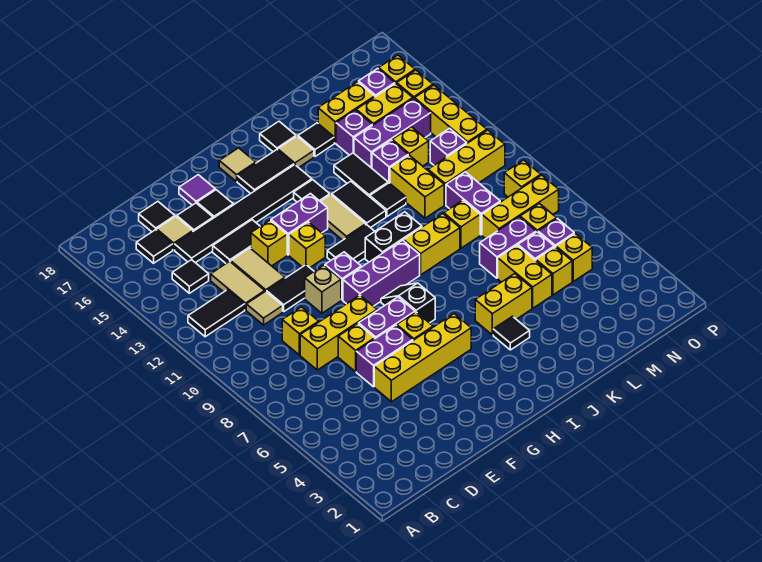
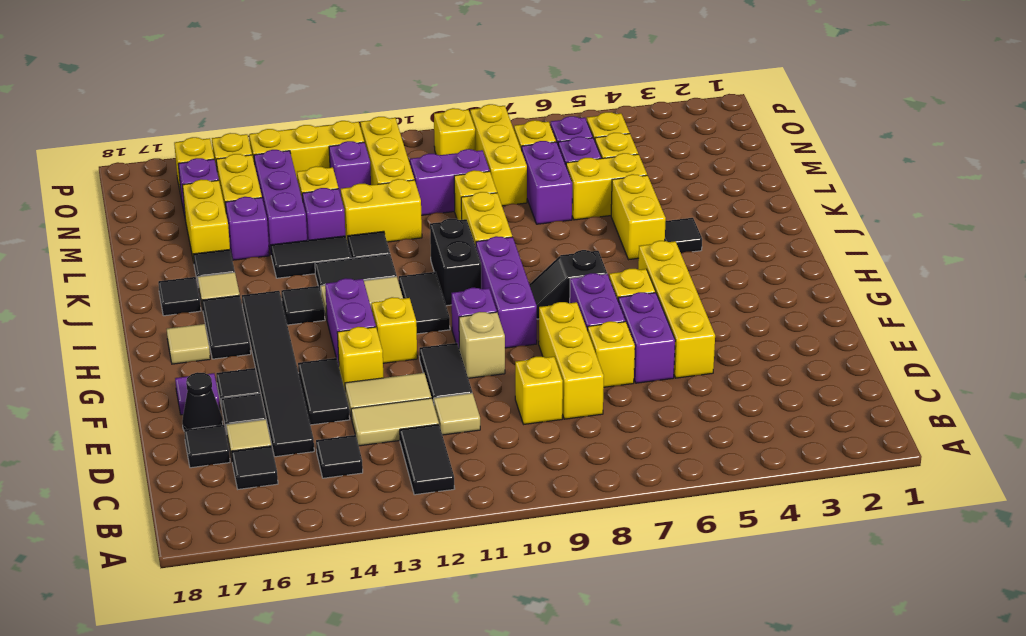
none -> black cone E17 level 1

